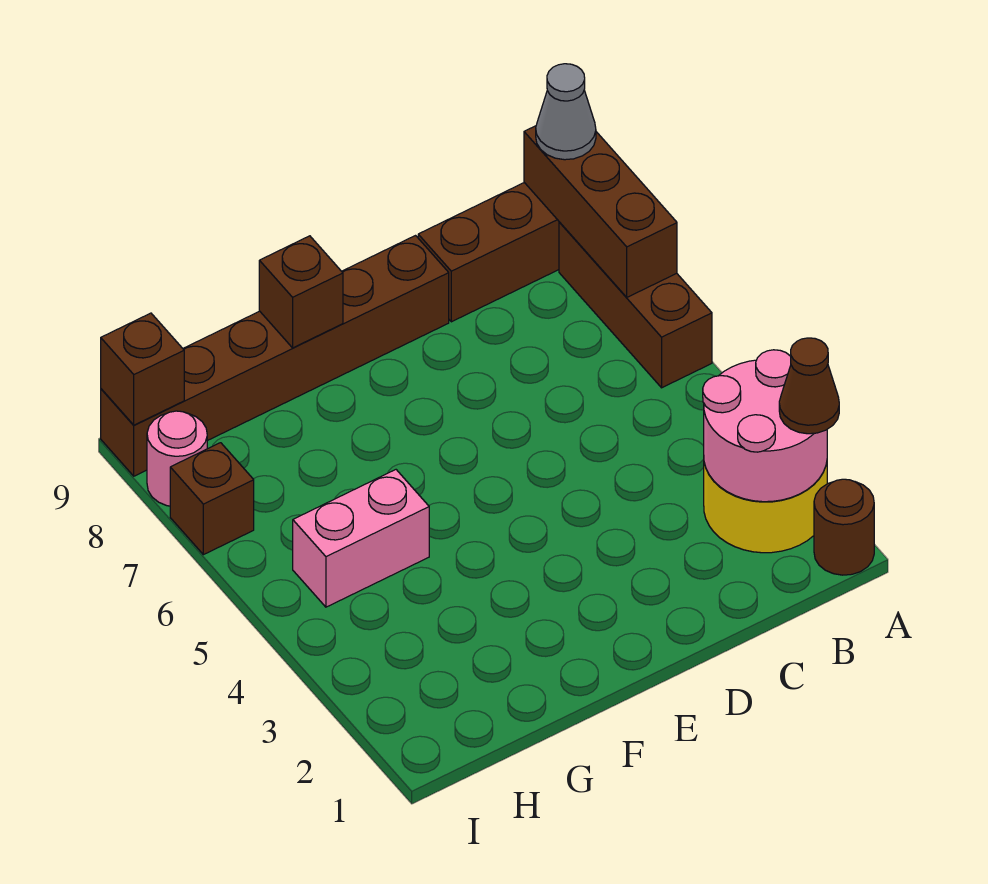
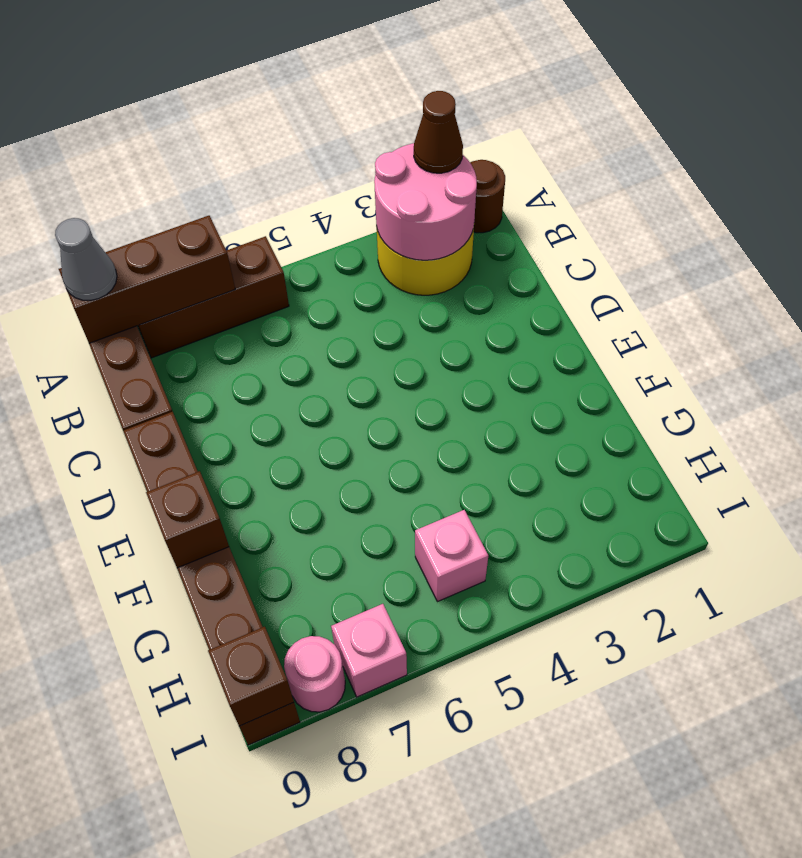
pink brick G5:H5 level 1 -> pink brick H5 level 1
brown brick I7 level 1 -> pink brick I7 level 1

